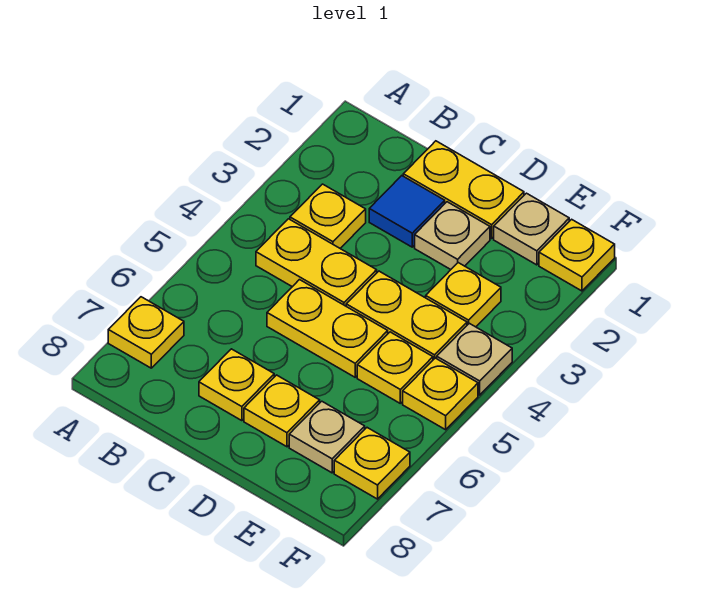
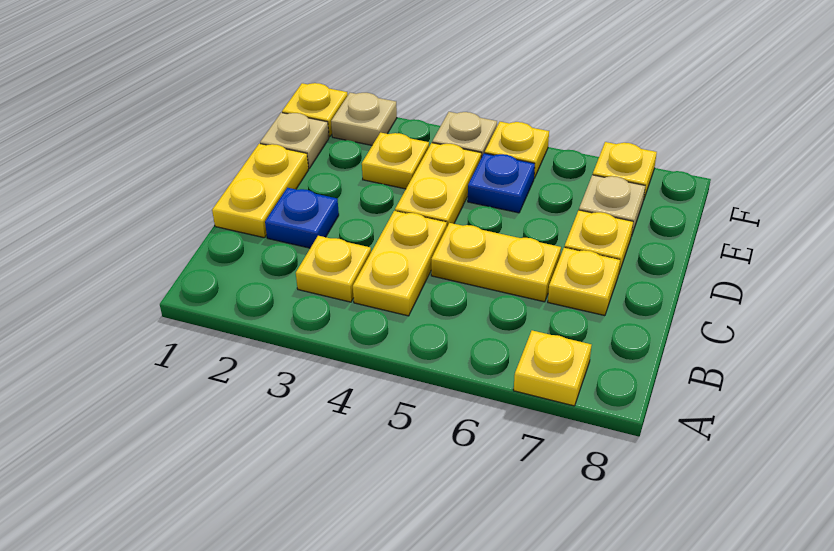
blue tile C2 level 1 -> blue plate C2 level 1
yellow plate C5:D5 level 1 -> yellow plate C5:C6 level 1
tan plate D2 level 1 -> tan plate F2 level 1
yellow plate E5 level 1 -> blue plate E5 level 1

